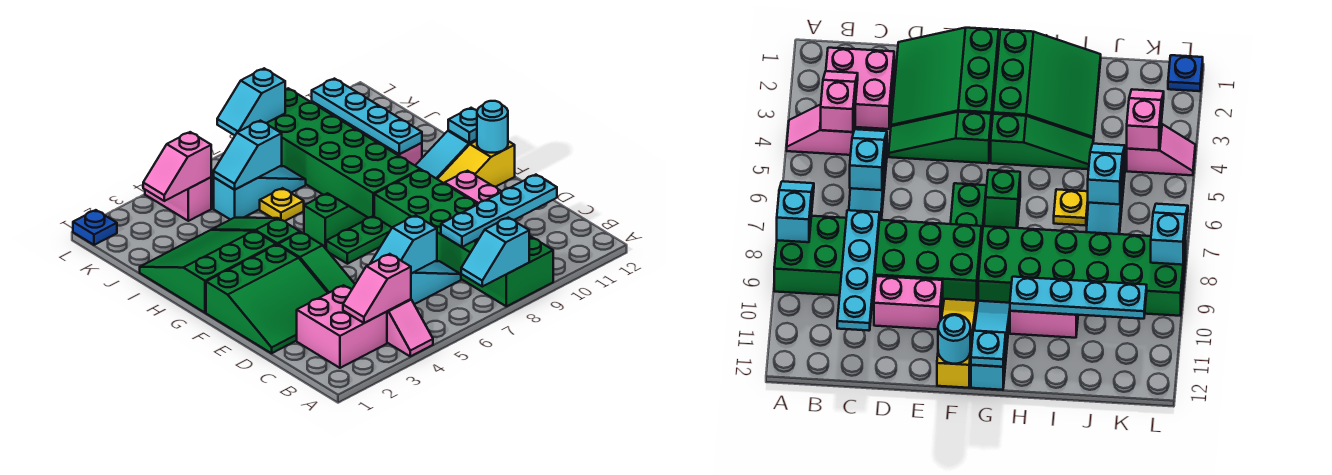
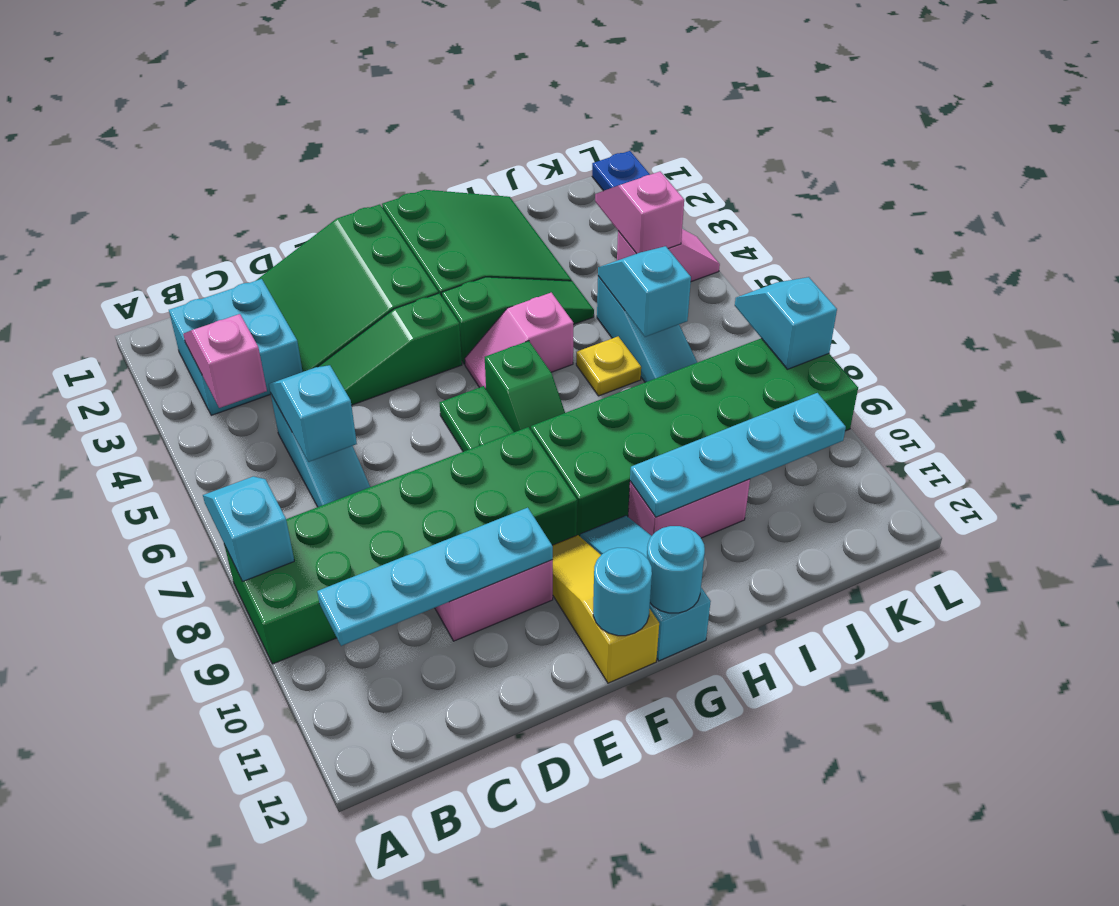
pink slope A4:B4 level 1 top B -> pink slope G5:H5 level 1 top H
pink brick B2:C3 level 1 -> cyan brick B2:C3 level 1
cyan plate C8:C11 level 2 -> cyan plate B10:E10 level 2
cyan plate G12 level 2 -> cyan round brick G12 level 2

